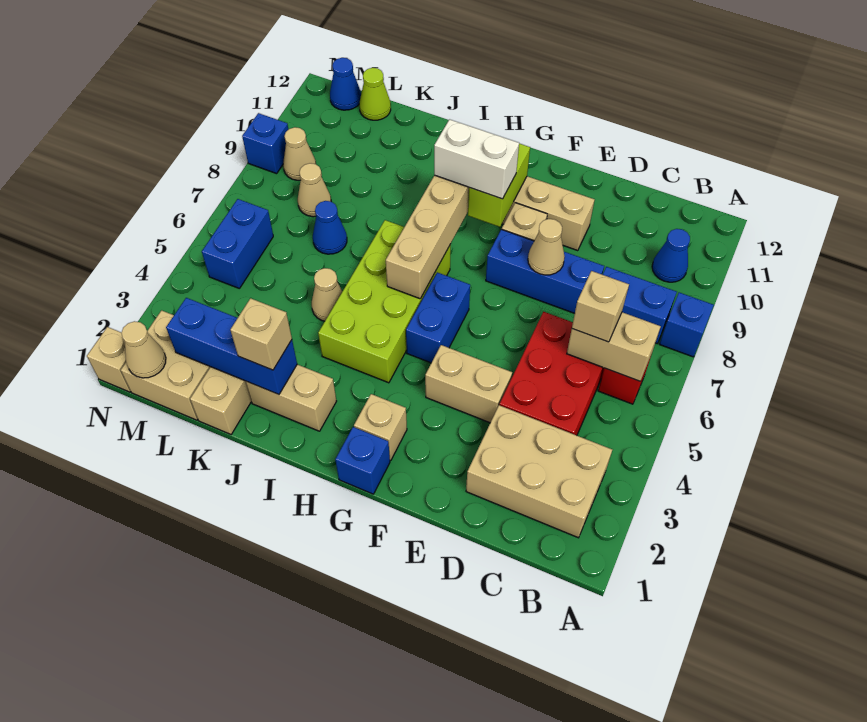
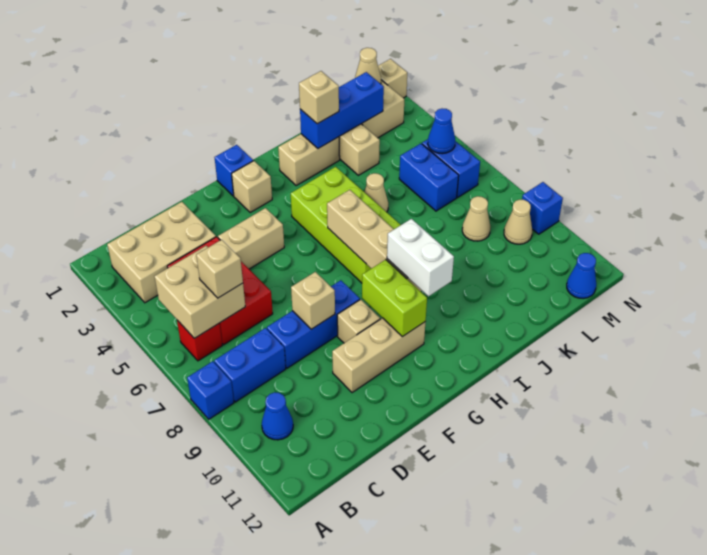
tan brick B6:C6 level 2 -> tan brick B5:C6 level 2
tan cone E8 level 2 -> tan brick E8 level 2
blue brick G5:G6 level 1 -> blue brick L5:L6 level 1
white brick G9:H9 level 3 -> white brick H9:H10 level 3
blue cone K7 level 1 -> blue cone M5 level 2
lime cone L12 level 1 -> none

